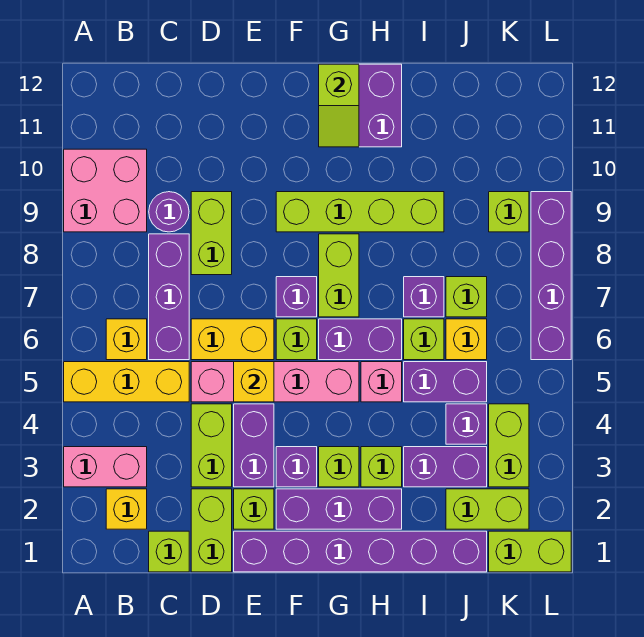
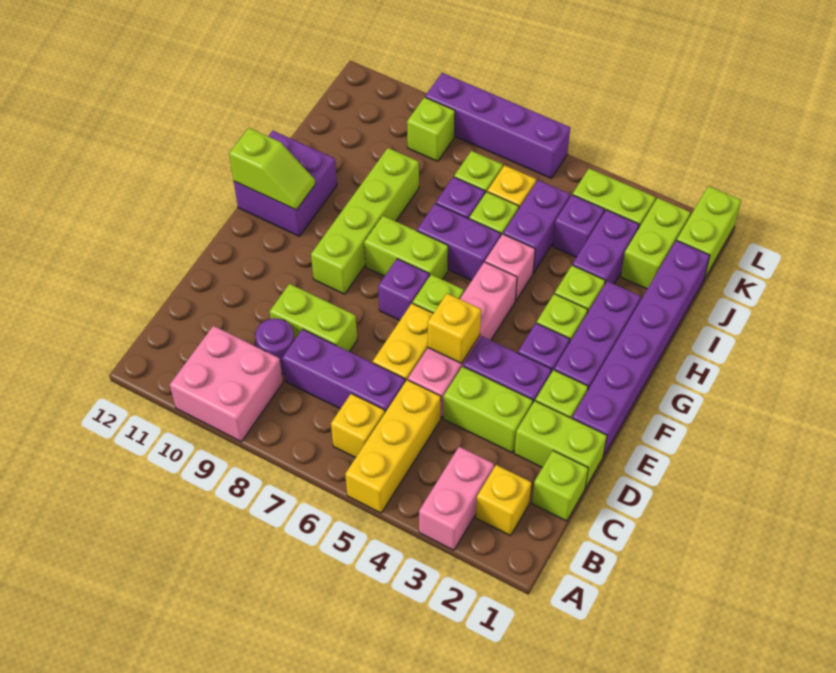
purple brick G6:H6 level 1 -> purple brick H6:H7 level 1

